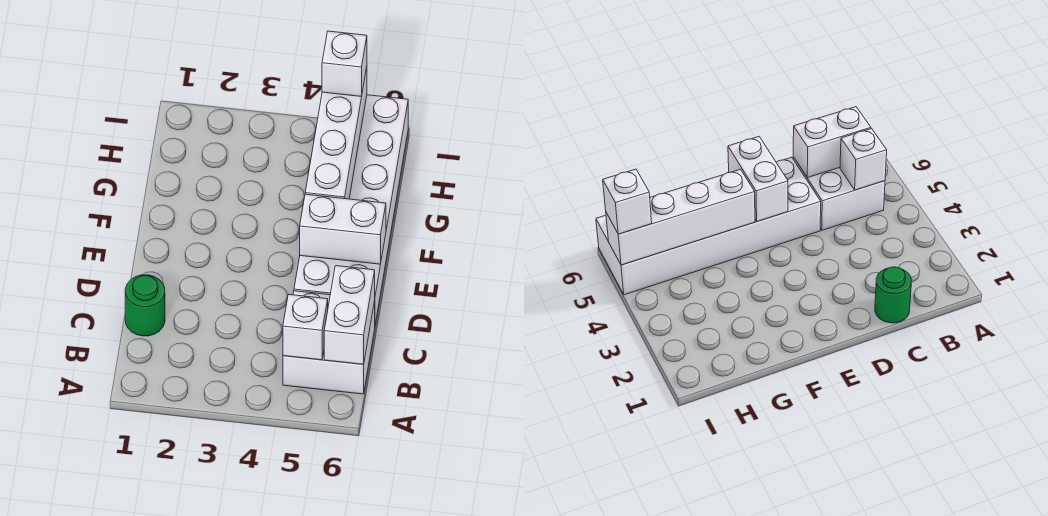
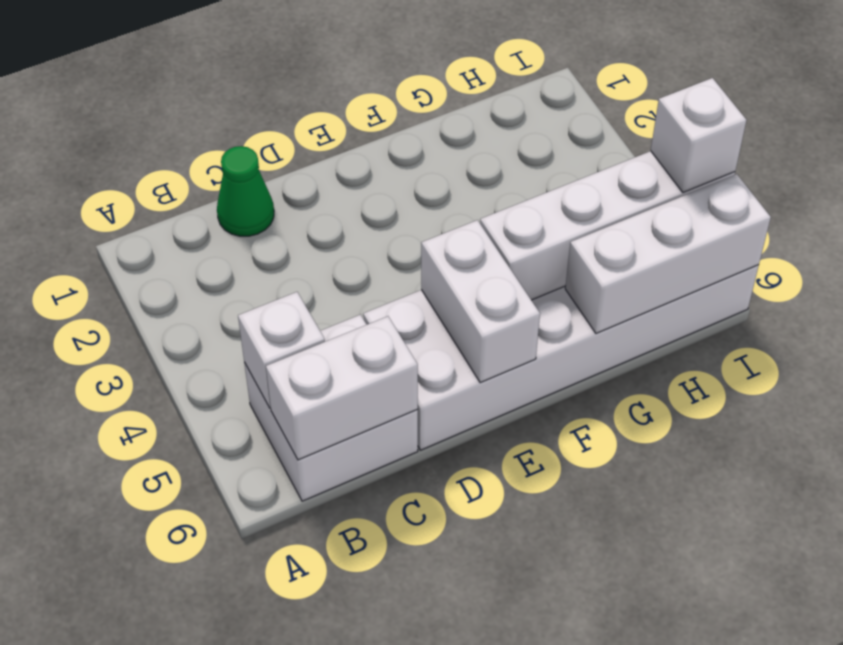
green round brick C1 level 1 -> green cone C1 level 1
none -> white brick G6:I6 level 2

